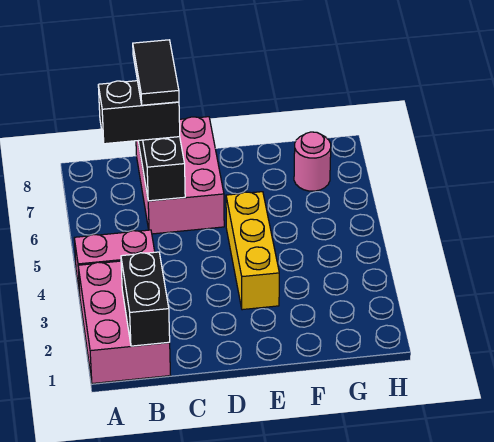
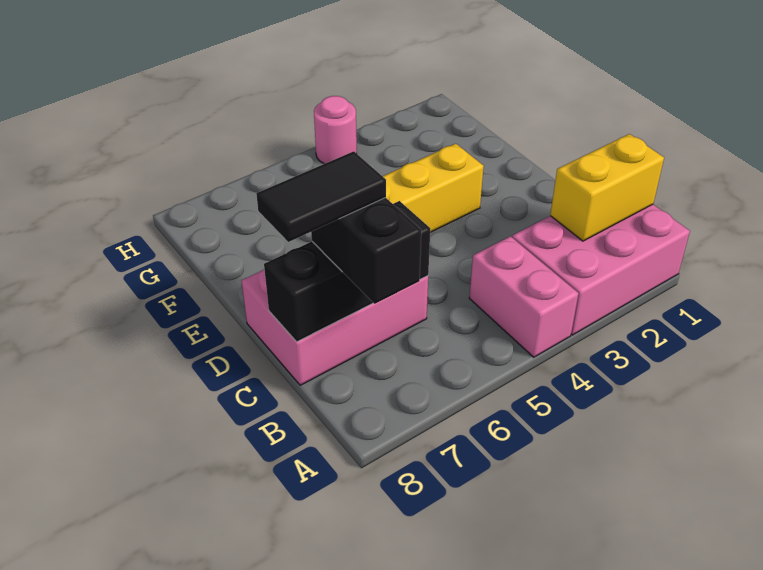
black brick B1:B2 level 2 -> yellow brick B1:B2 level 2
pink round brick G7 level 1 -> pink round brick H4 level 1

